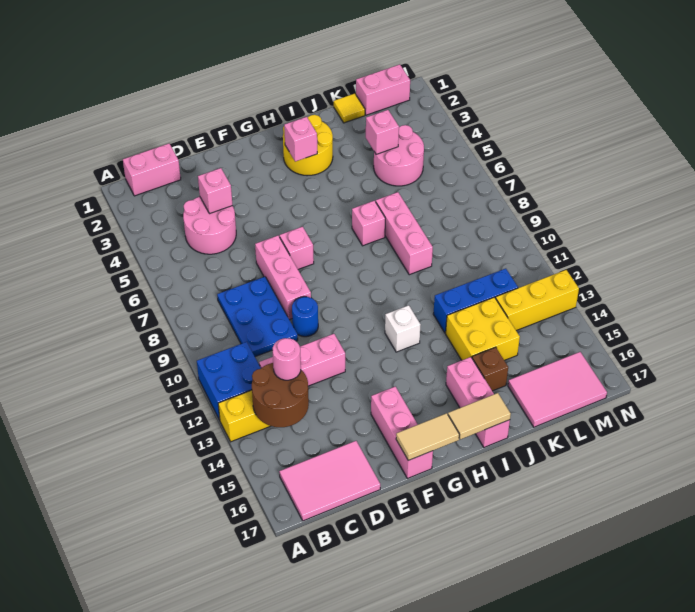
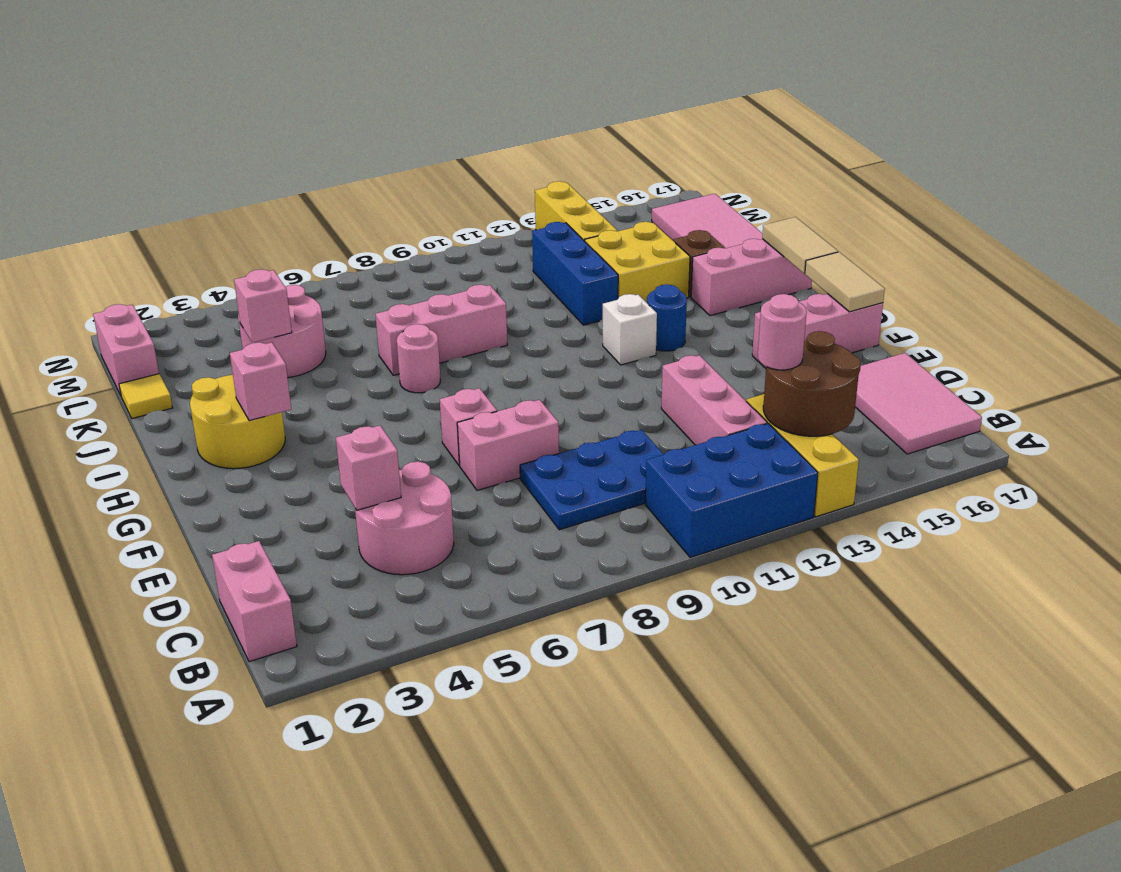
blue brick A11:B12 level 1 -> blue brick A10:B12 level 1
pink brick E7:E9 level 1 -> pink brick E7:E8 level 1
blue round brick E10 level 1 -> blue round brick H13 level 1
pink brick I7 level 1 -> pink round brick I7 level 1

